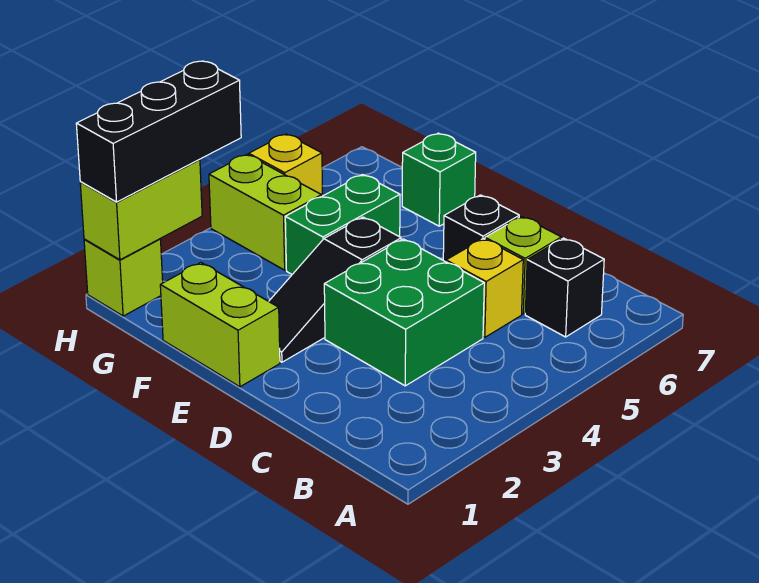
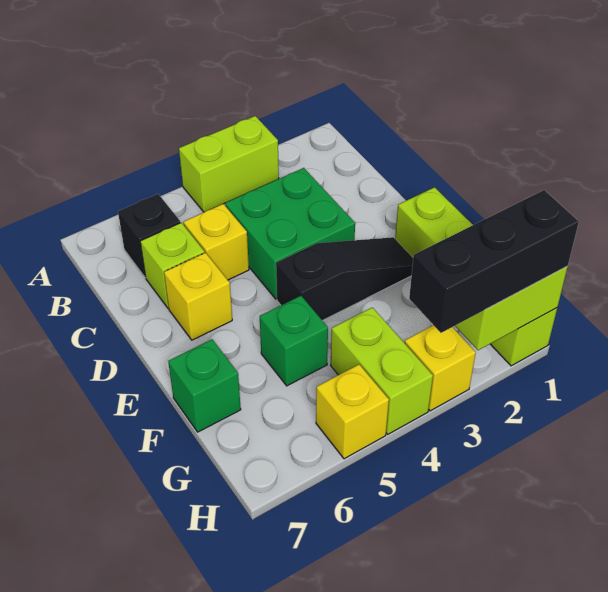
none -> lime brick A3:A4 level 1
black brick D6 level 1 -> yellow brick D6 level 1
green brick F4:F5 level 1 -> green brick F5 level 1
none -> yellow brick H3 level 1

